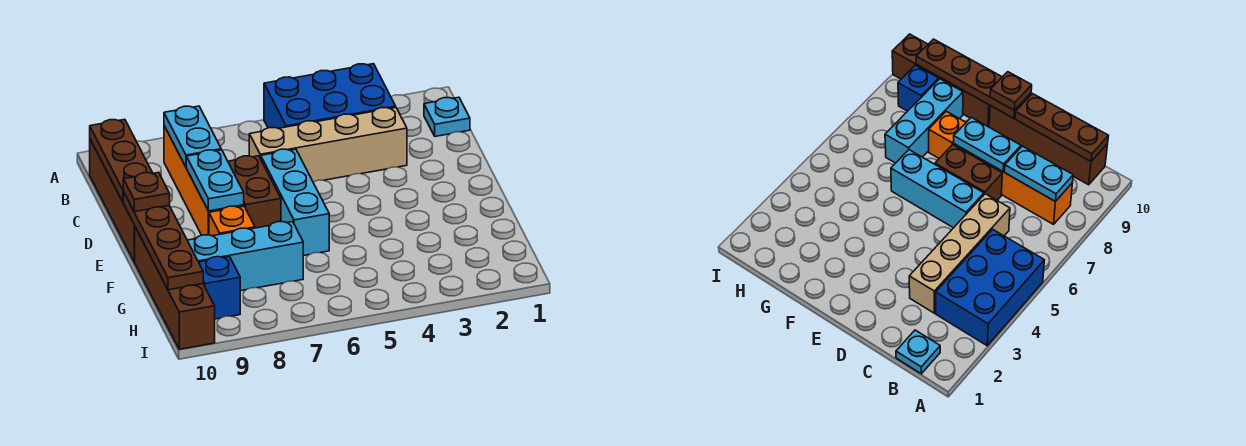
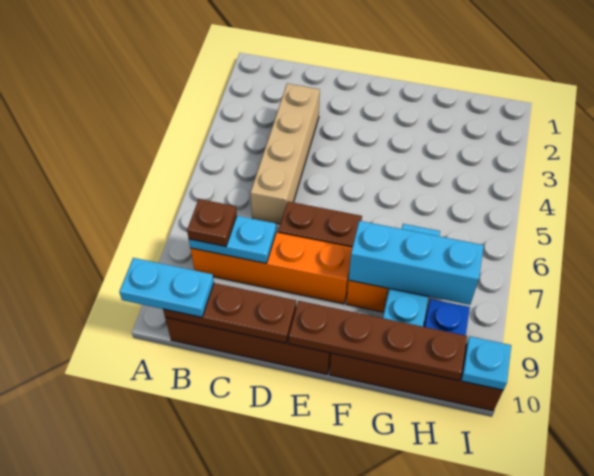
blue brick A3:B5 level 1 -> none
cyan plate B1 level 1 -> cyan plate I10 level 2
cyan brick D6:F6 level 1 -> cyan brick F8:H8 level 2
cyan plate D8:E8 level 2 -> cyan plate A10:B10 level 3
brown plate E10 level 3 -> brown plate B8 level 3

